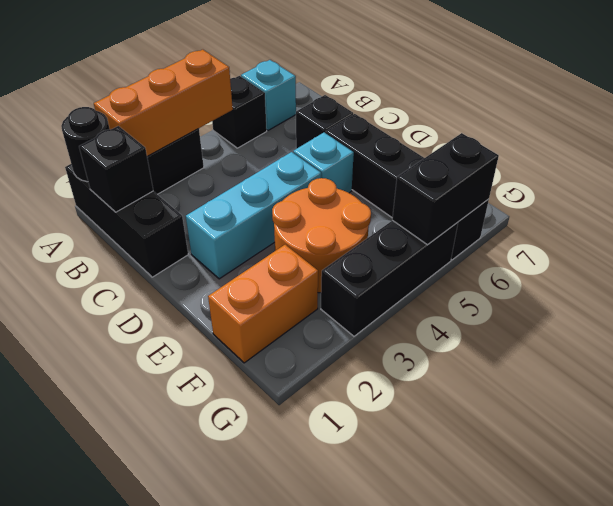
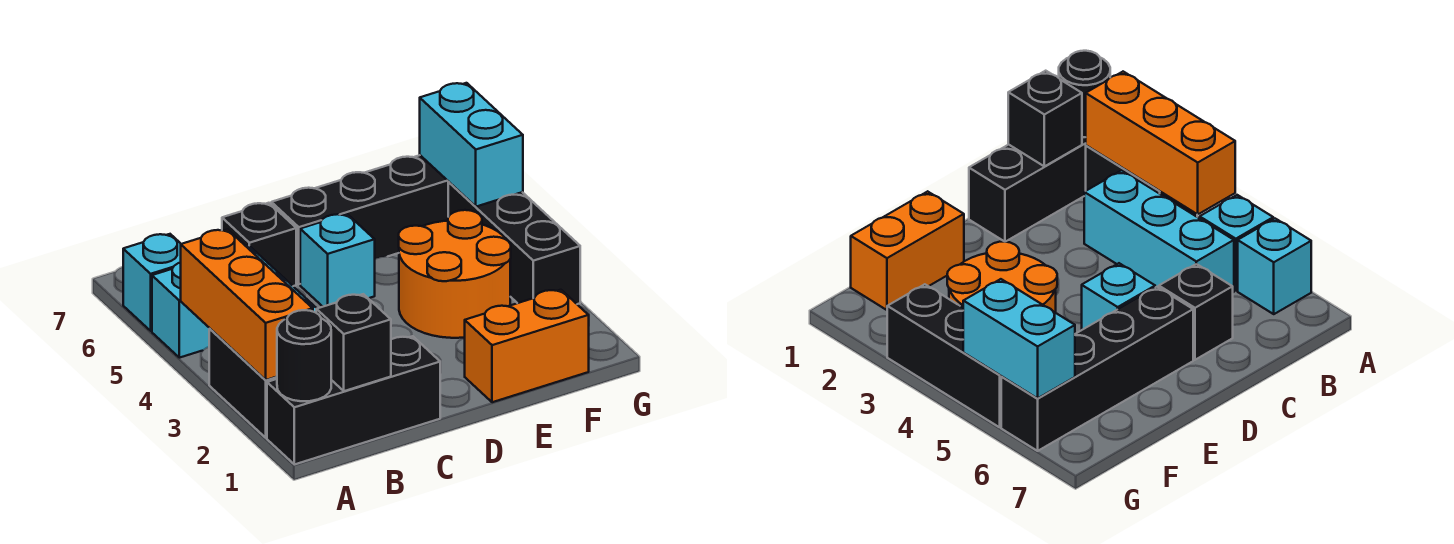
black brick A5 level 1 -> cyan brick A5 level 1
cyan brick D2:D4 level 1 -> cyan brick B3:B5 level 1
orange brick F1:F2 level 1 -> orange brick E1:F1 level 1
black brick G5:G6 level 2 -> cyan brick G5:G6 level 2

